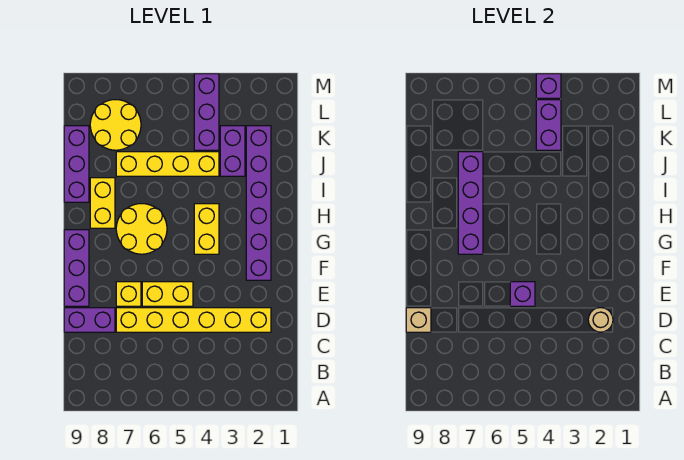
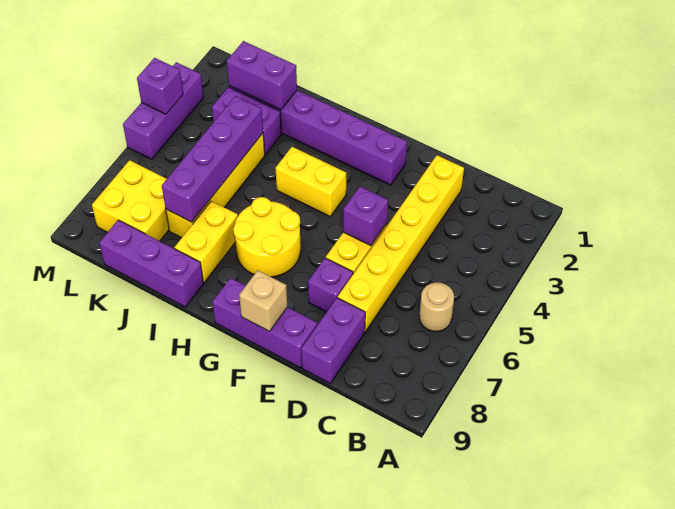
tan round brick D2 level 2 -> tan round brick B6 level 1
tan brick D9 level 2 -> tan brick F9 level 2
yellow brick E7 level 1 -> purple brick E7 level 1
purple brick G7:J7 level 2 -> purple brick J4:J7 level 2
yellow brick H8:I8 level 1 -> yellow brick I7:I8 level 1
purple brick K4:M4 level 1 -> purple brick M3:M5 level 1
purple brick K4:L4 level 2 -> purple brick J2:K2 level 2
yellow round brick K7:L8 level 1 -> yellow brick K7:L8 level 1

